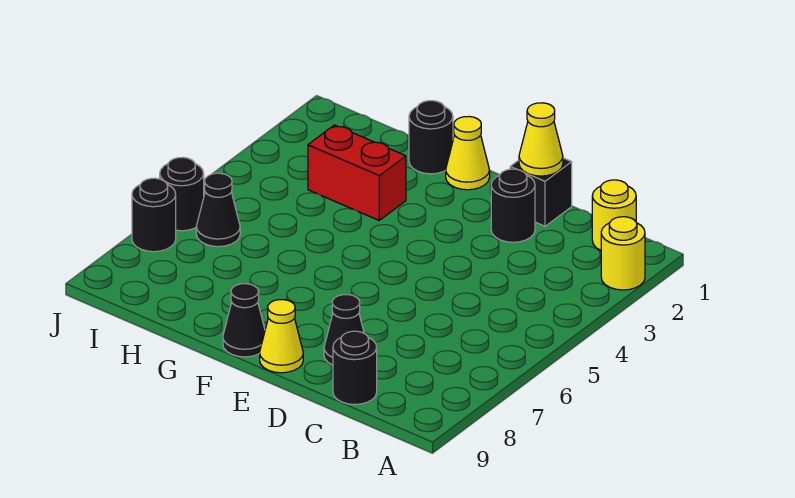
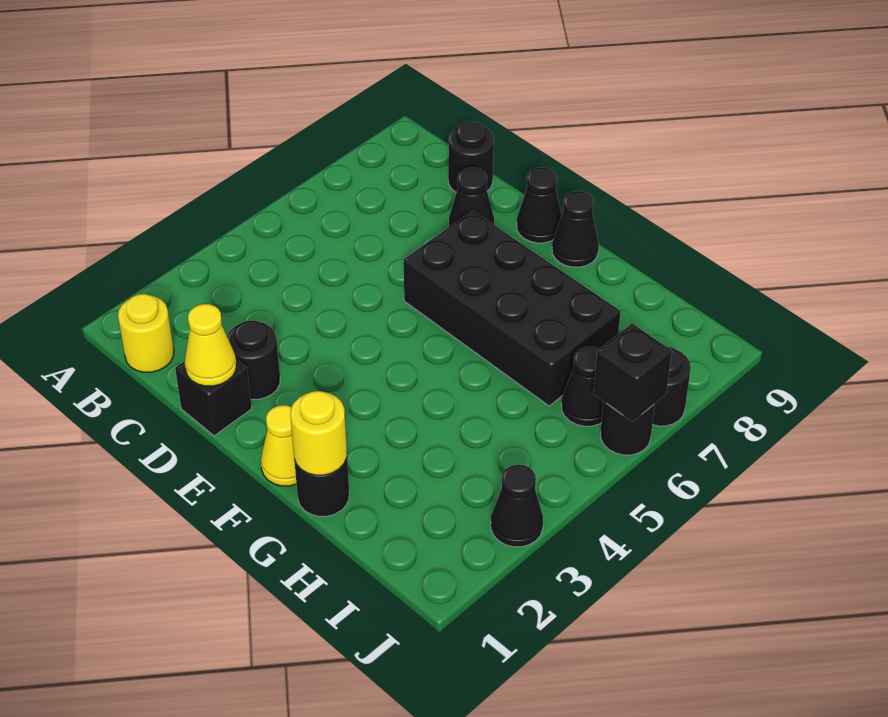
yellow round brick A2 level 1 -> yellow round brick G1 level 2
none -> black brick E6:H7 level 1
yellow cone E9 level 1 -> black cone E9 level 1
red brick G3:H3 level 1 -> none
none -> black cone J3 level 1
none -> black brick J6 level 2

